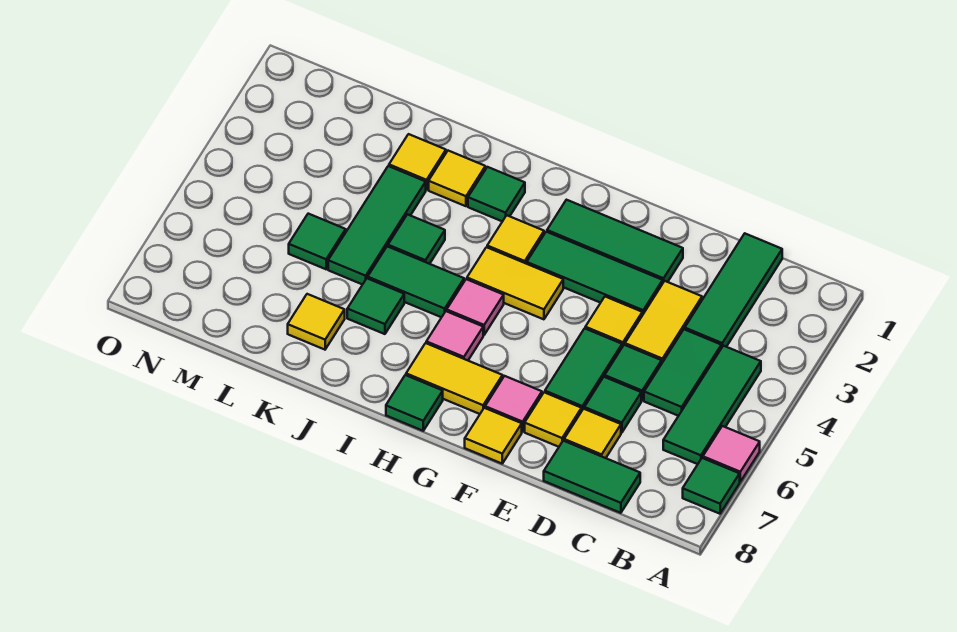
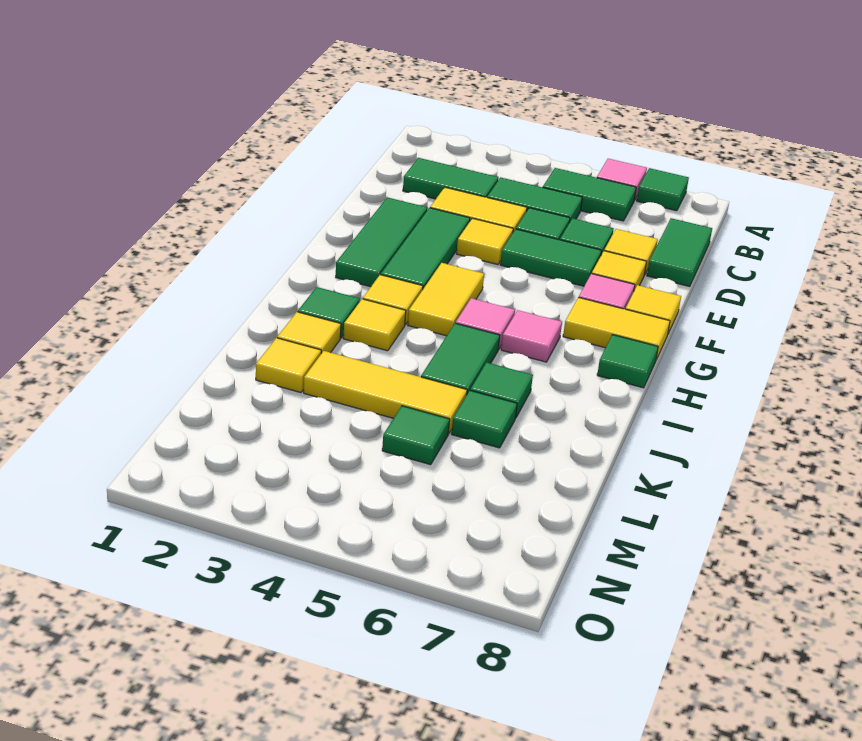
green tile B4:B6 level 1 -> green tile B5:B6 level 1
green tile C1:C3 level 1 -> green tile C2:C3 level 1
yellow tile G7:H7 level 1 -> yellow tile G7:G8 level 1
green tile J4 level 1 -> green tile K6 level 1
green tile K3:K5 level 1 -> yellow tile K3:K5 level 1
yellow tile K7 level 1 -> yellow tile I3 level 1

